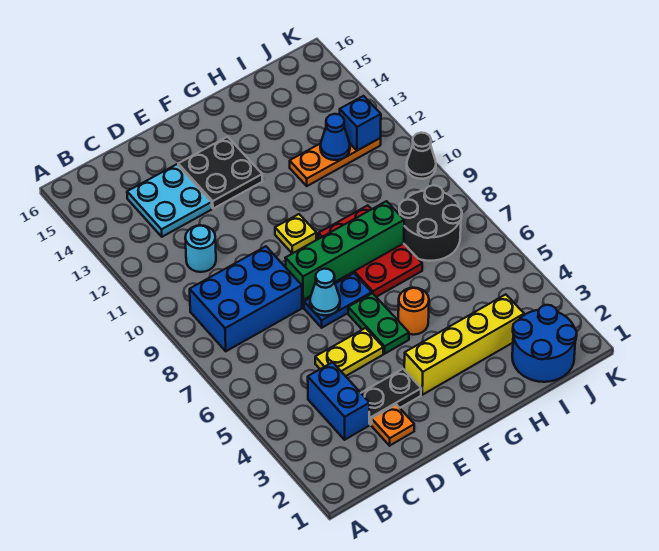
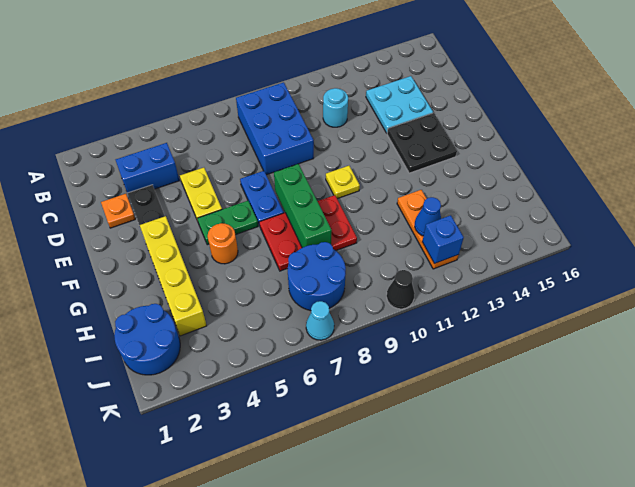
cyan cone E7 level 2 -> cyan cone K7 level 1
green brick E8:H8 level 2 -> green brick F8:H8 level 2
black round brick I7:J8 level 1 -> blue round brick I7:J8 level 1

